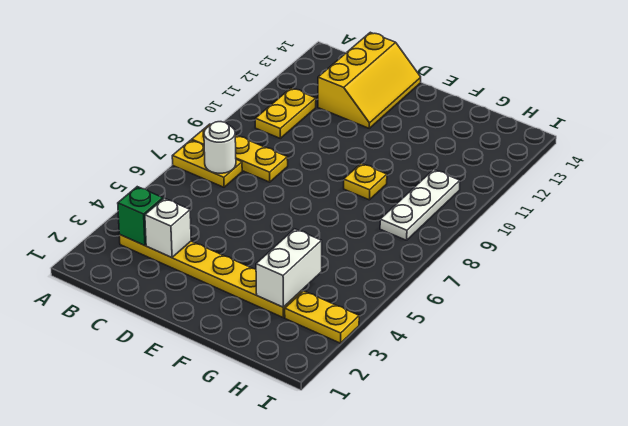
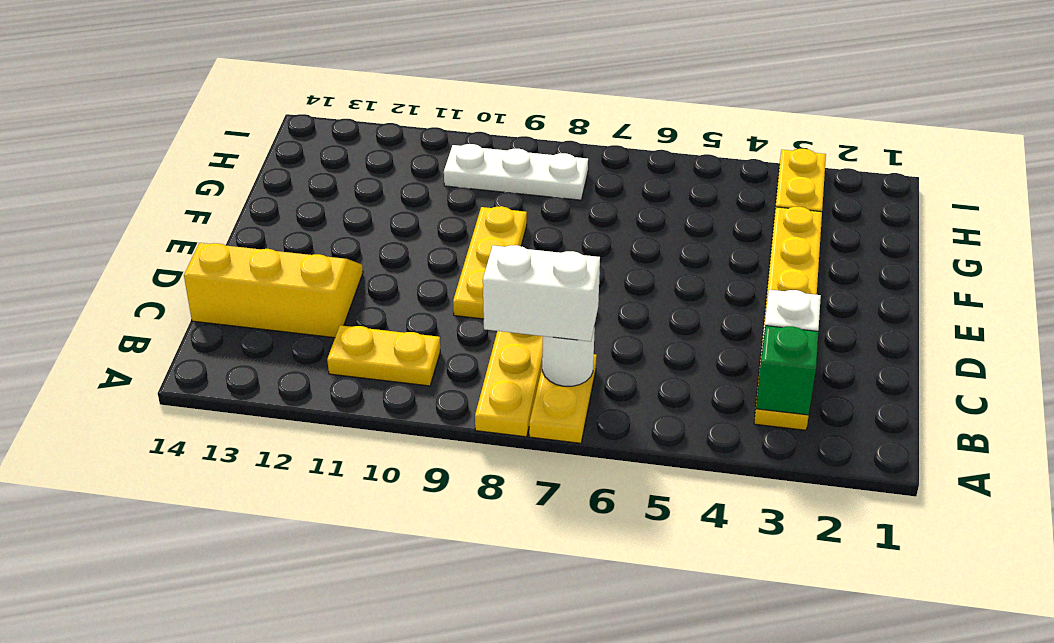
yellow plate F9 level 1 -> yellow plate D9:F9 level 1
white brick G3:G4 level 2 -> white brick B7:B8 level 3

